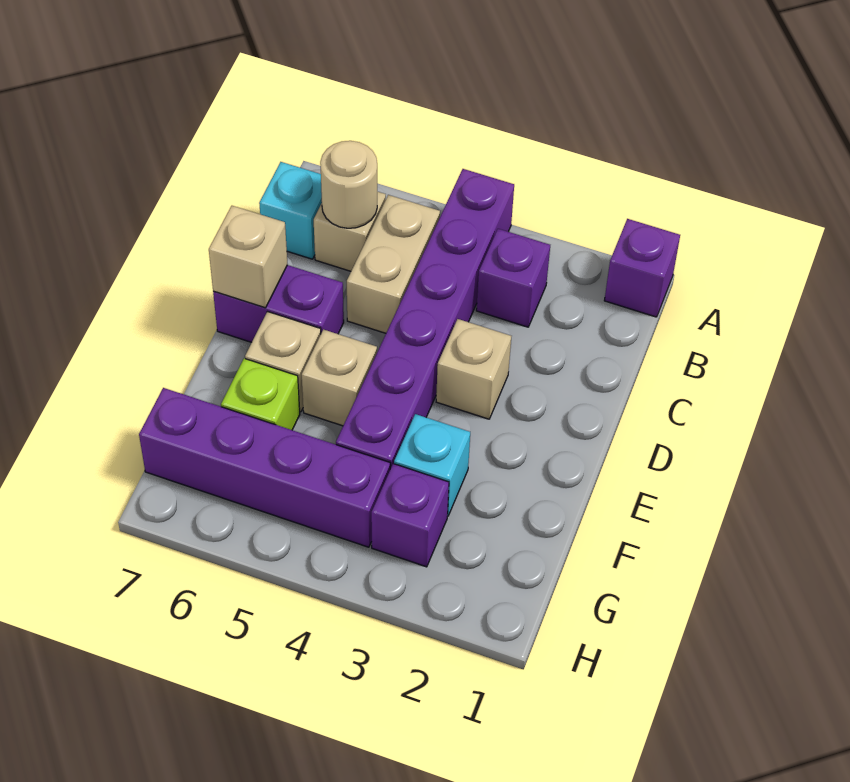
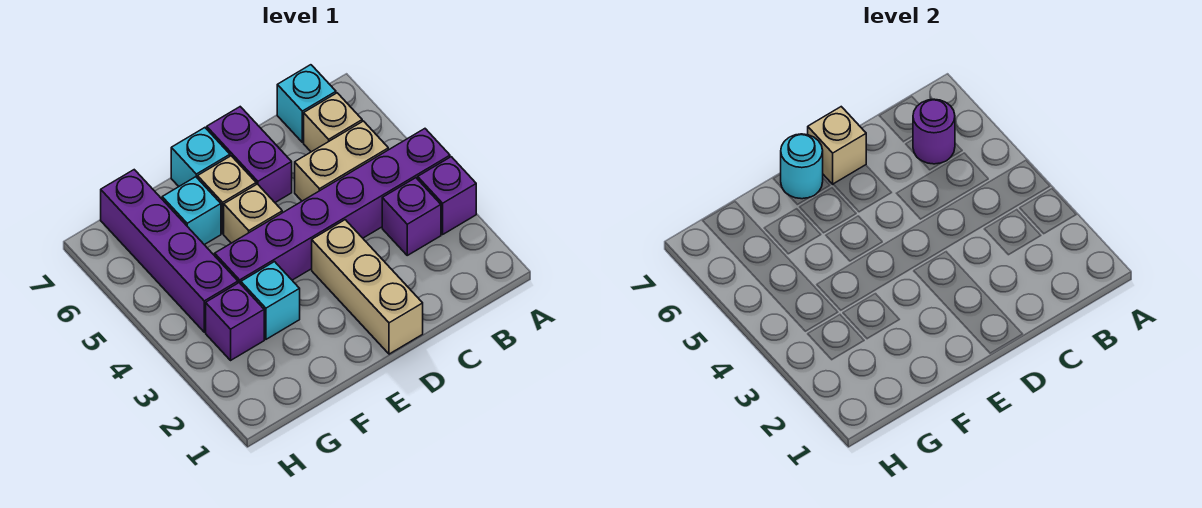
purple brick A1 level 1 -> purple brick A3 level 1
tan round brick B6 level 2 -> purple round brick B6 level 2
tan brick D3 level 1 -> tan brick D1:D3 level 1
none -> cyan brick E7 level 1
none -> cyan round brick E7 level 2
lime brick F6 level 1 -> cyan brick F6 level 1

